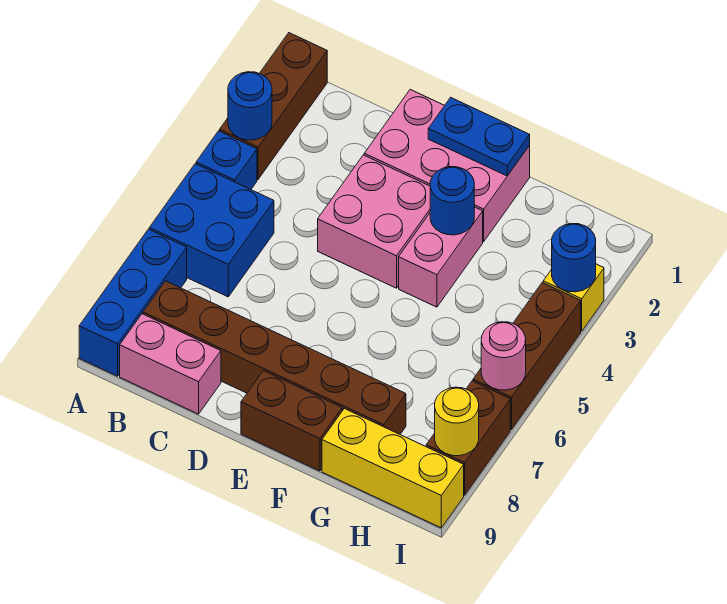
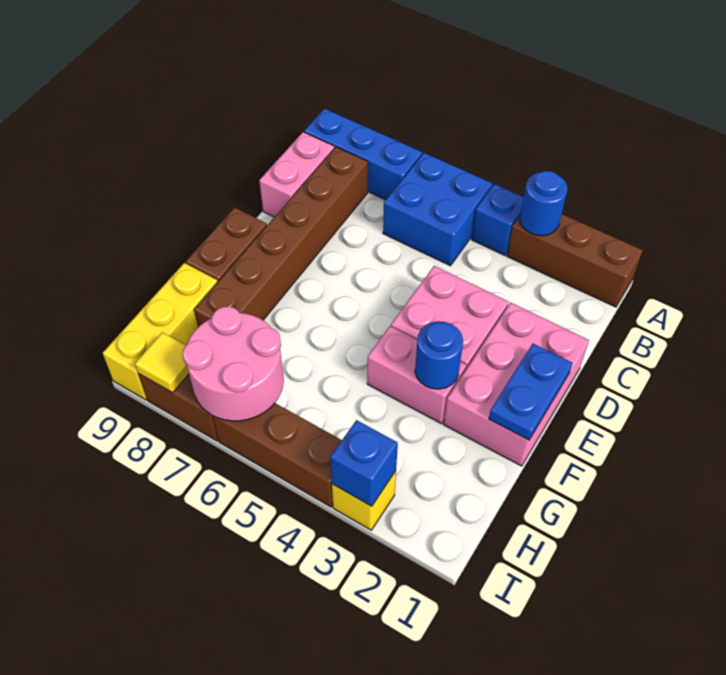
blue round brick I3 level 2 -> blue brick I3 level 2
pink round brick I6 level 2 -> pink round brick H6:I7 level 2
yellow round brick I8 level 2 -> yellow tile I8 level 2

